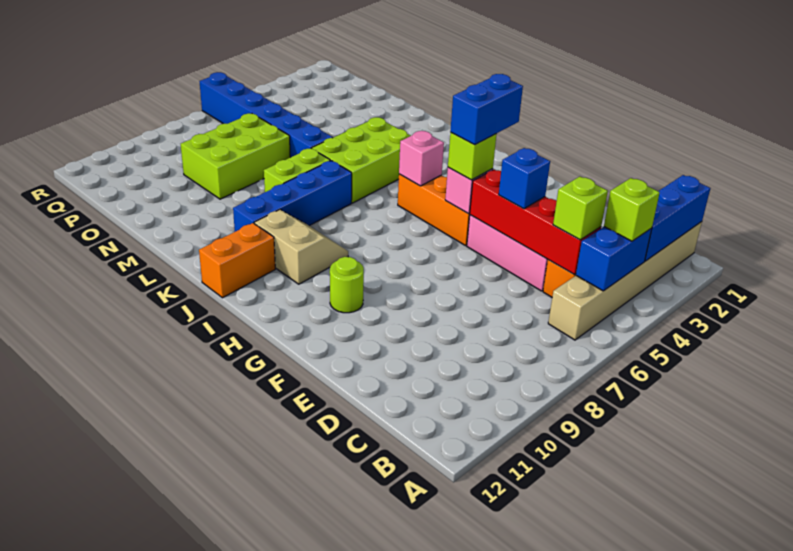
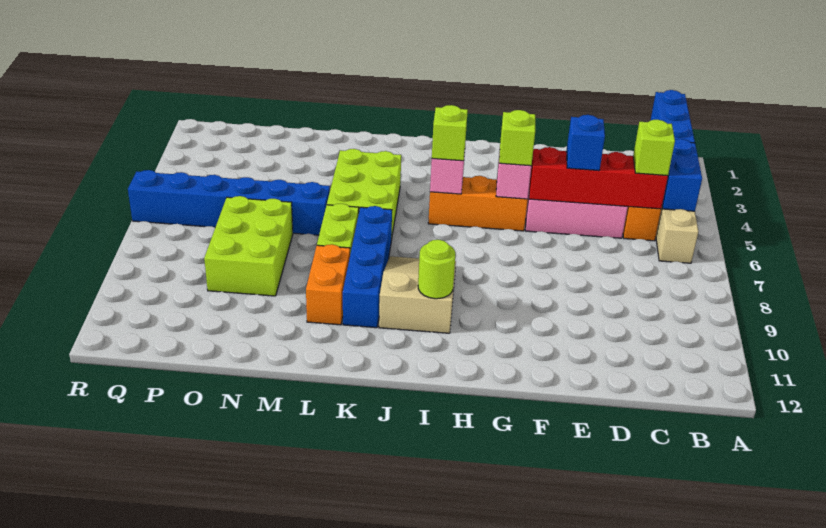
lime brick B4 level 3 -> lime brick I5 level 3
blue brick G4:G5 level 4 -> none
lime round brick G10 level 1 -> lime round brick I10 level 2
tan slope I9:J10 level 1 top 10 -> tan slope I8:J10 level 1 top 10
orange brick J11:J12 level 1 -> orange brick L9:L10 level 1

